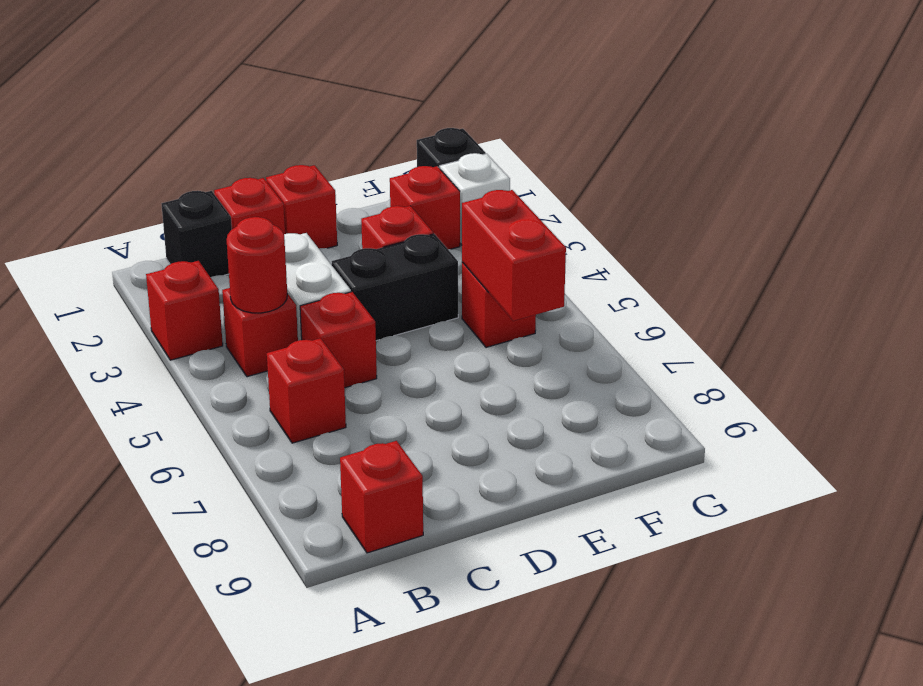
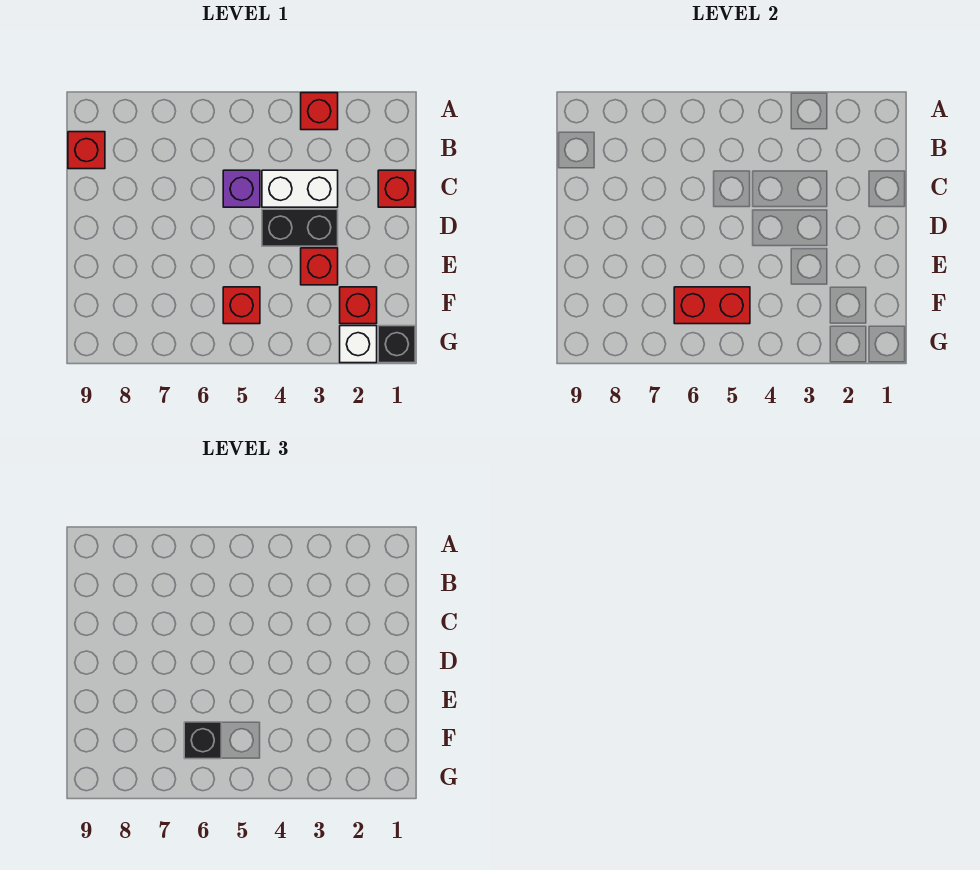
black brick B1 level 1 -> black brick F6 level 3
red brick B4 level 1 -> none
red round brick B4 level 2 -> none
red brick B6 level 1 -> none
red brick C5 level 1 -> purple brick C5 level 1
red brick D1 level 1 -> none
black brick D4:E4 level 1 -> black brick D3:D4 level 1

